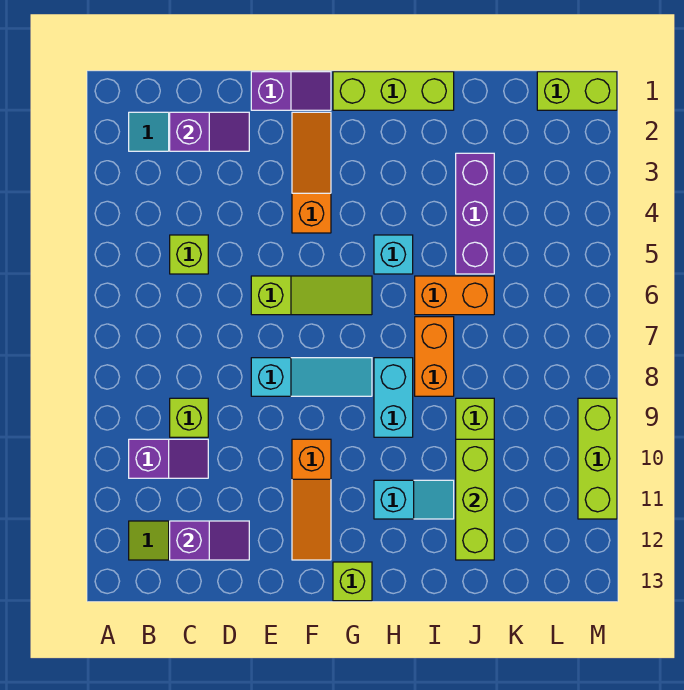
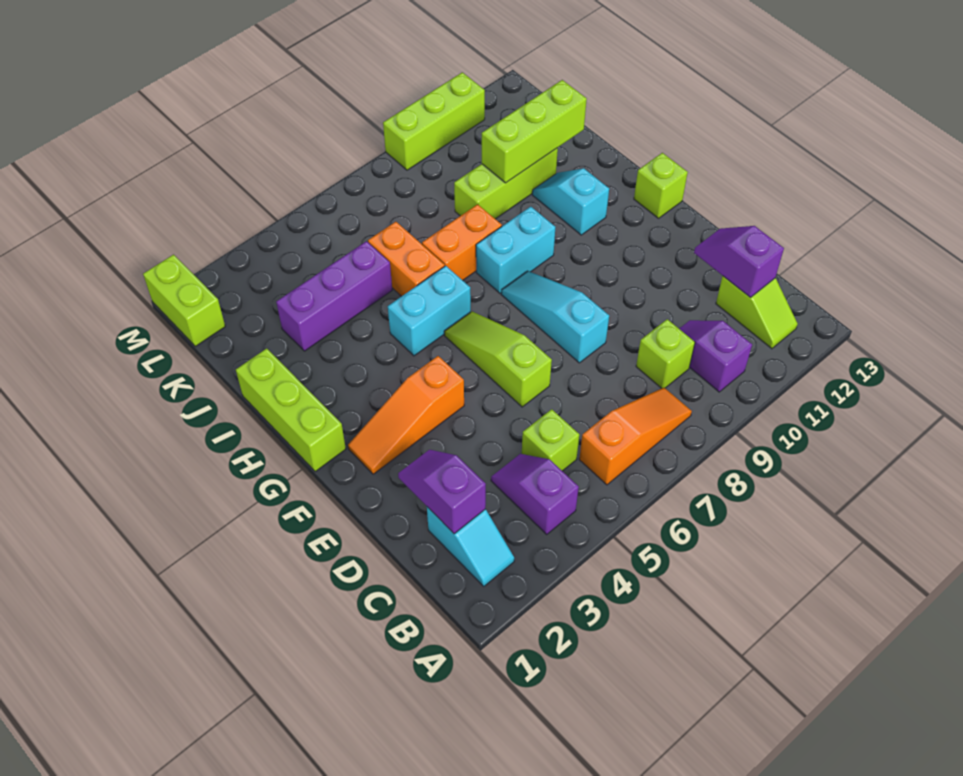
purple slope E1:F1 level 1 top E -> purple slope B4:C4 level 1 top B
orange slope F10:F12 level 1 top 10 -> orange slope B6:B8 level 1 top 6
cyan brick H5 level 1 -> cyan brick H5:H6 level 1

